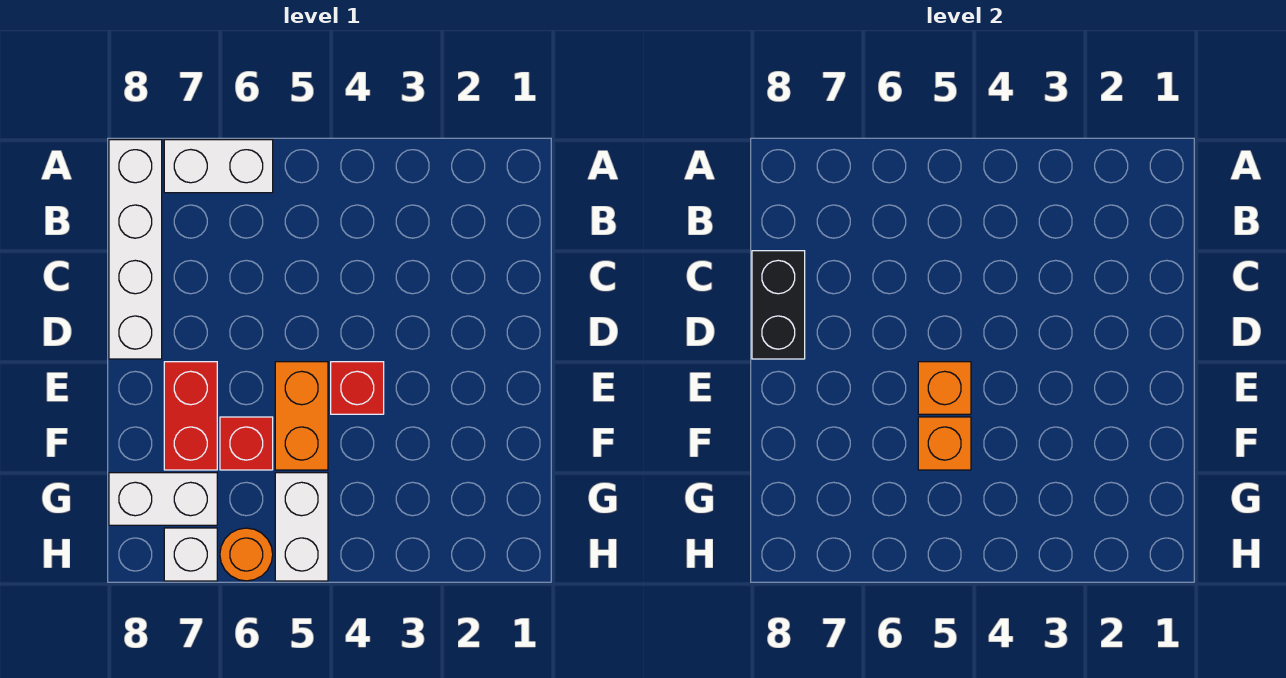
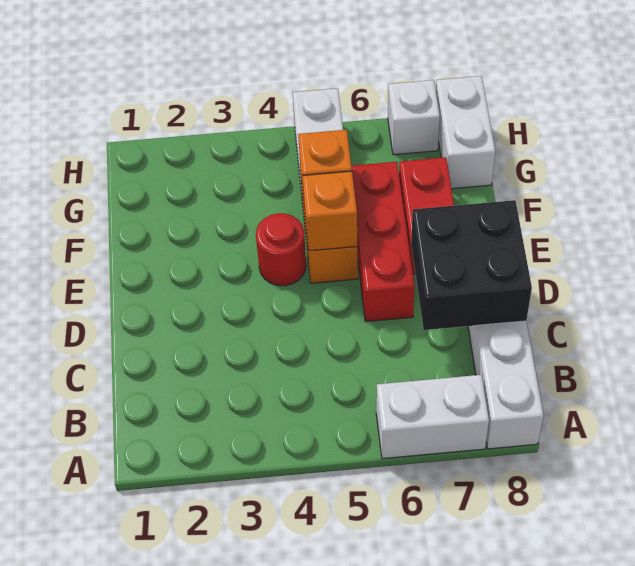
black brick C8:D8 level 2 -> black brick C7:D8 level 2
red brick E4 level 1 -> red round brick E4 level 1
red brick F6 level 1 -> red brick D6:F6 level 1
white brick G7:G8 level 1 -> white brick G8:H8 level 1
orange round brick H6 level 1 -> none

